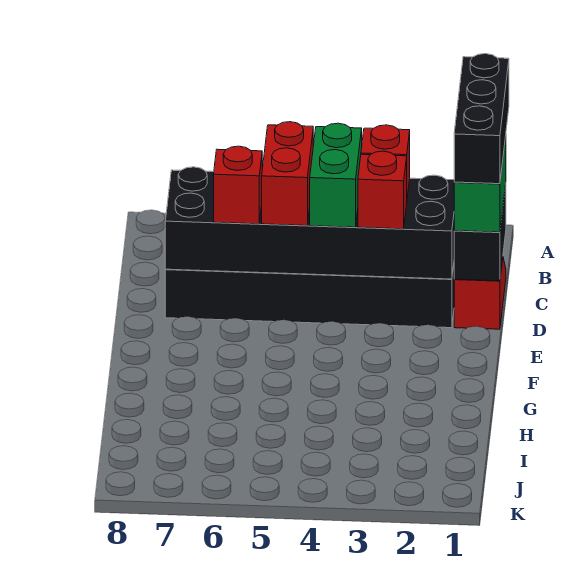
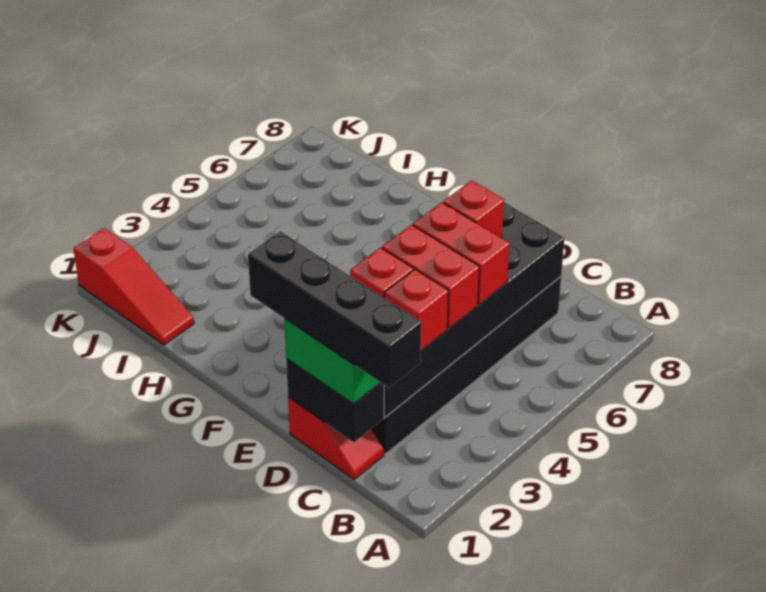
black brick B1:D1 level 4 -> black brick B1:E1 level 4
green brick C4:D4 level 3 -> red brick C4:D4 level 3
none -> red slope I1:K1 level 1 top K

